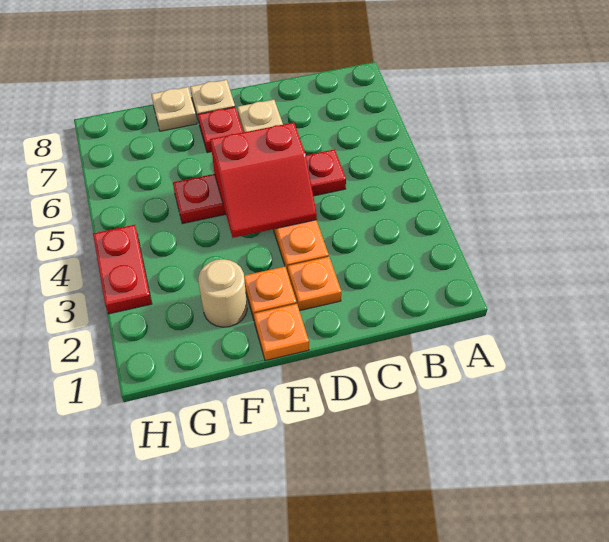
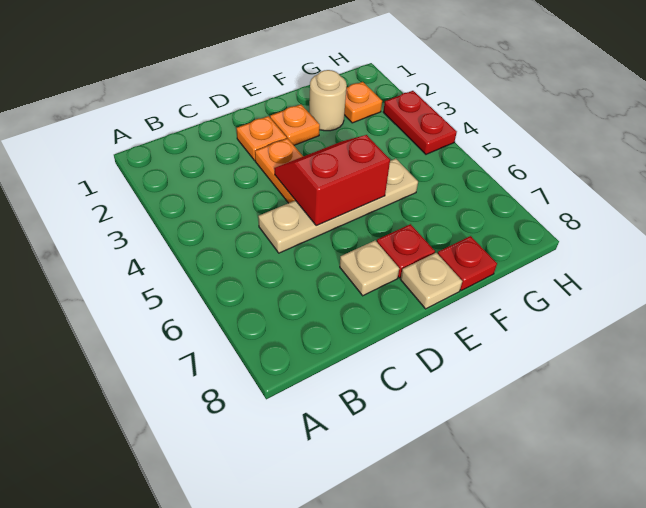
red plate C5:F5 level 1 -> tan plate C5:F5 level 1
orange plate E1 level 1 -> orange plate G2 level 1
tan plate F8 level 1 -> red plate F8 level 1

